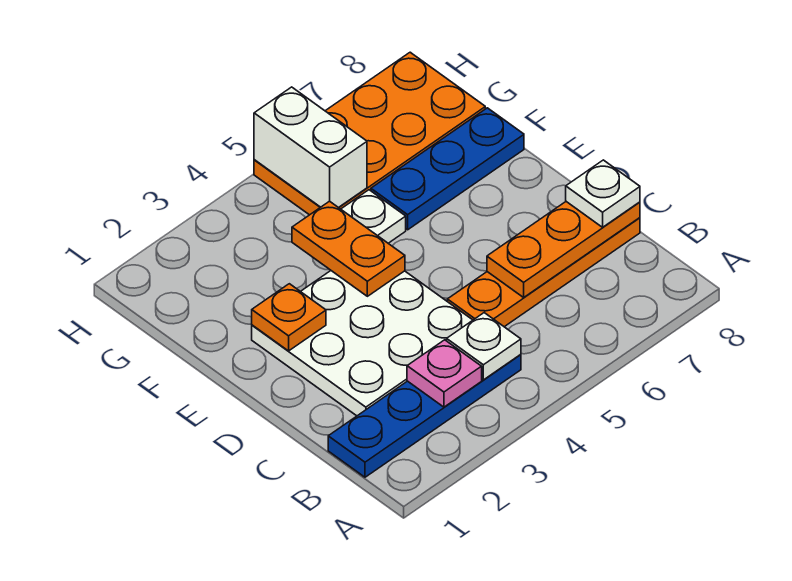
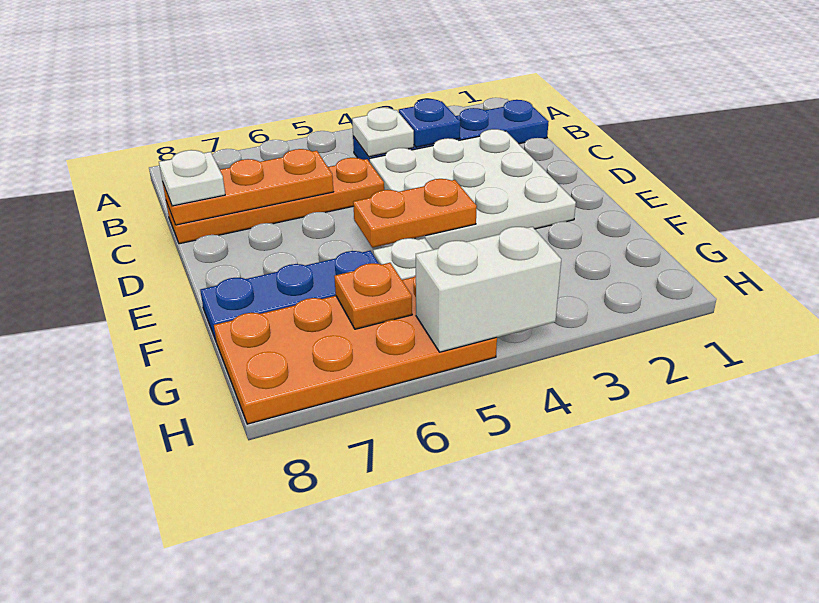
pink plate B3 level 2 -> blue plate B3 level 2
orange plate E2 level 2 -> orange plate G6 level 2
orange plate E4:F4 level 2 -> orange plate E4:E5 level 2
white brick G5:H5 level 2 -> white brick H4:H5 level 2

